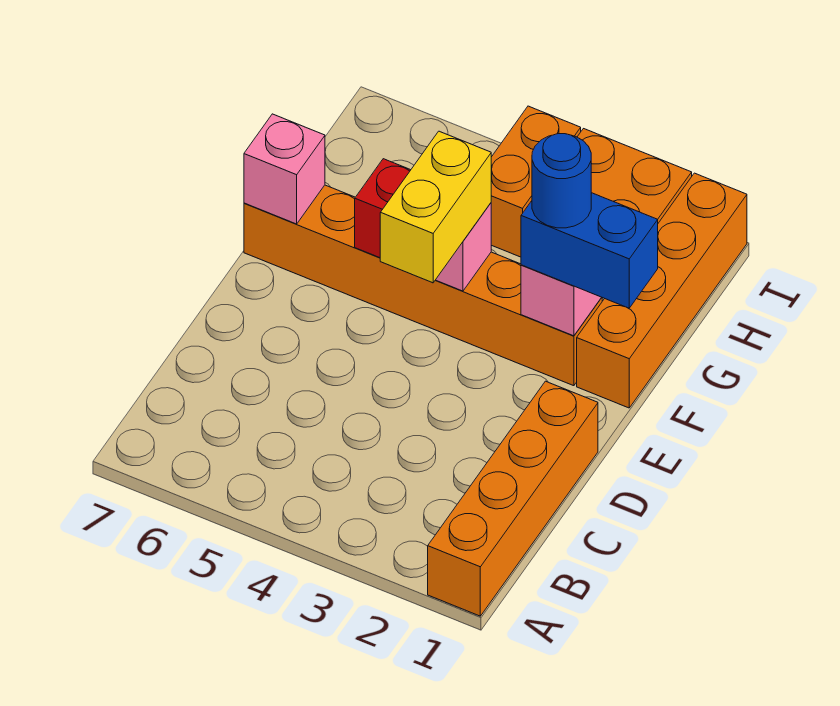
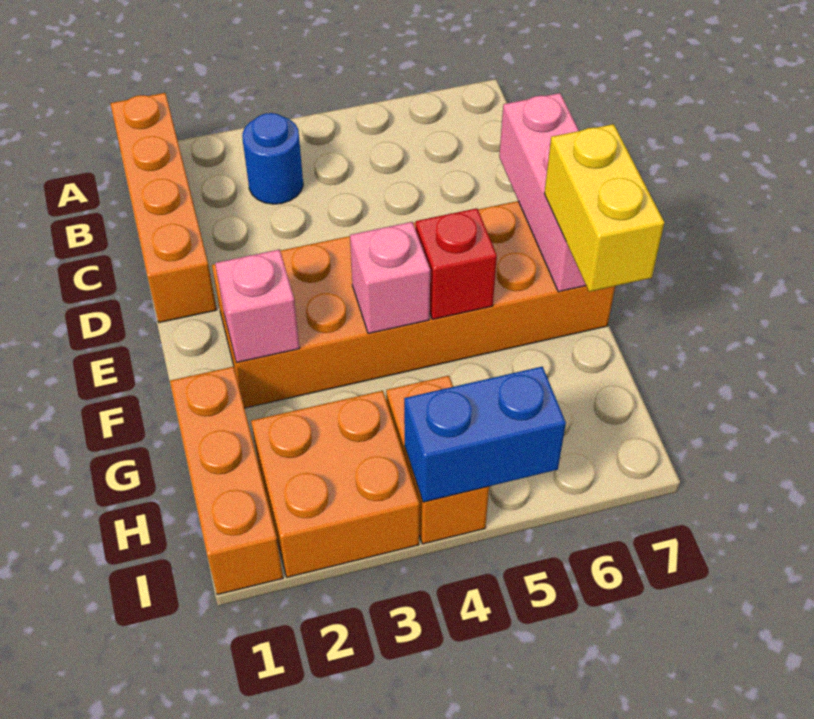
yellow brick E4:F4 level 3 -> yellow brick F7:G7 level 3
orange brick F1:I1 level 1 -> orange brick G1:I1 level 1
blue brick F1:F2 level 3 -> blue brick I4:I5 level 2
orange brick F2:F7 level 1 -> orange brick E2:F7 level 1
blue round brick F2 level 4 -> blue round brick B3 level 1
pink brick F7 level 2 -> pink brick D7:F7 level 2

